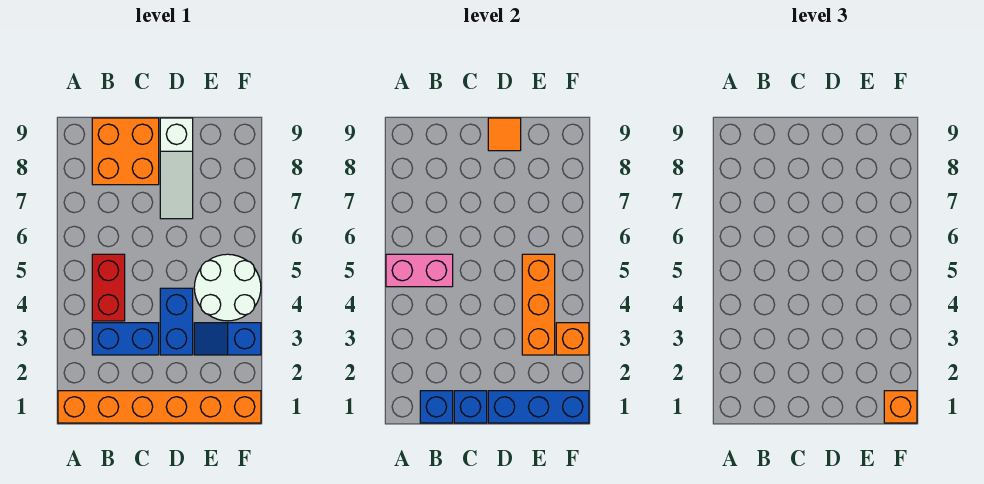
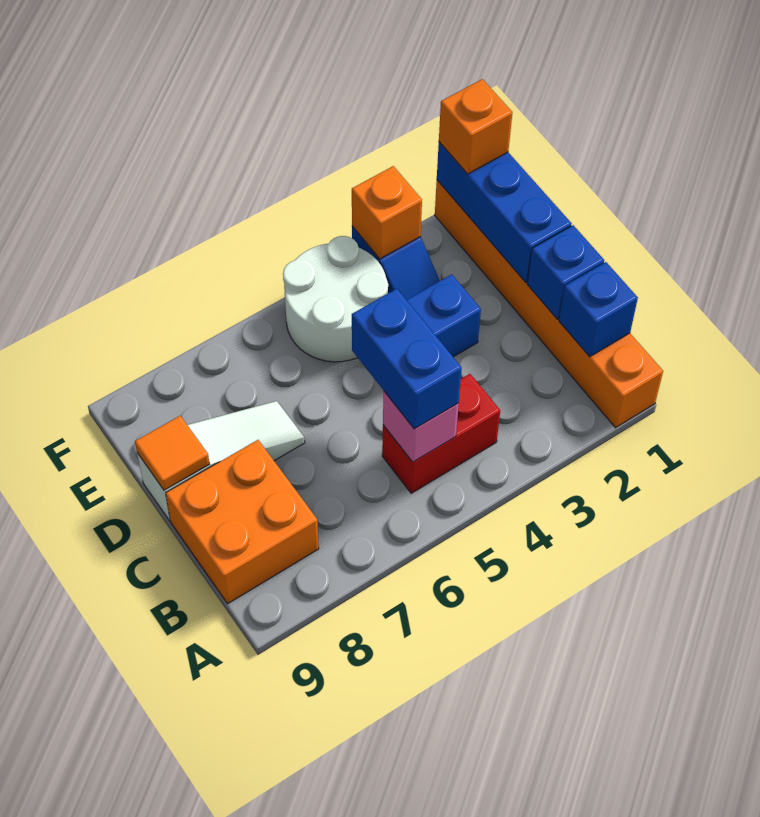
pink brick A5:B5 level 2 -> pink brick B5 level 2
blue brick B3:C3 level 1 -> blue brick B5:C5 level 3
orange brick E3:E5 level 2 -> none

